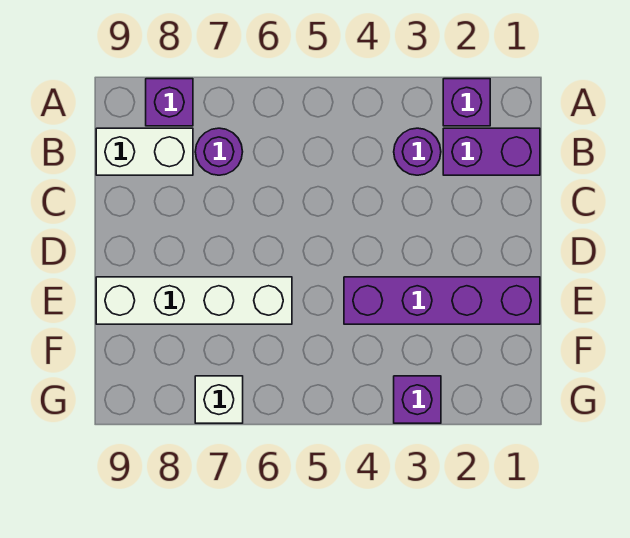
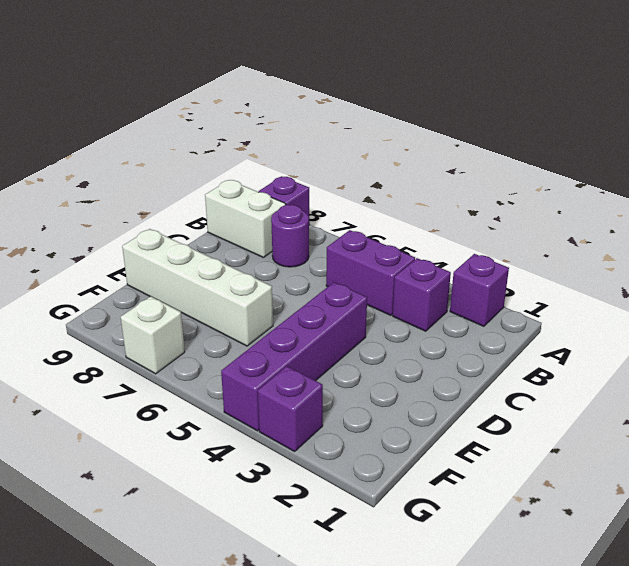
purple brick B1:B2 level 1 -> purple brick B4:B5 level 1
purple round brick B3 level 1 -> purple brick B3 level 1
purple brick E1:E4 level 1 -> purple brick D4:G4 level 1

